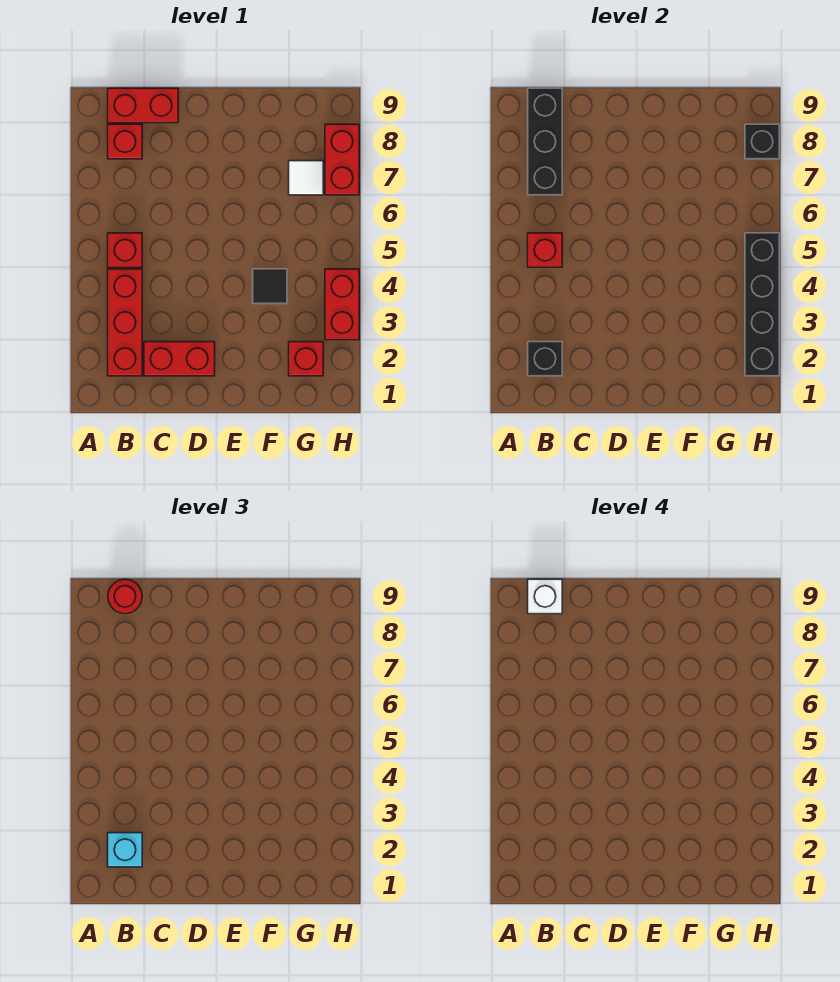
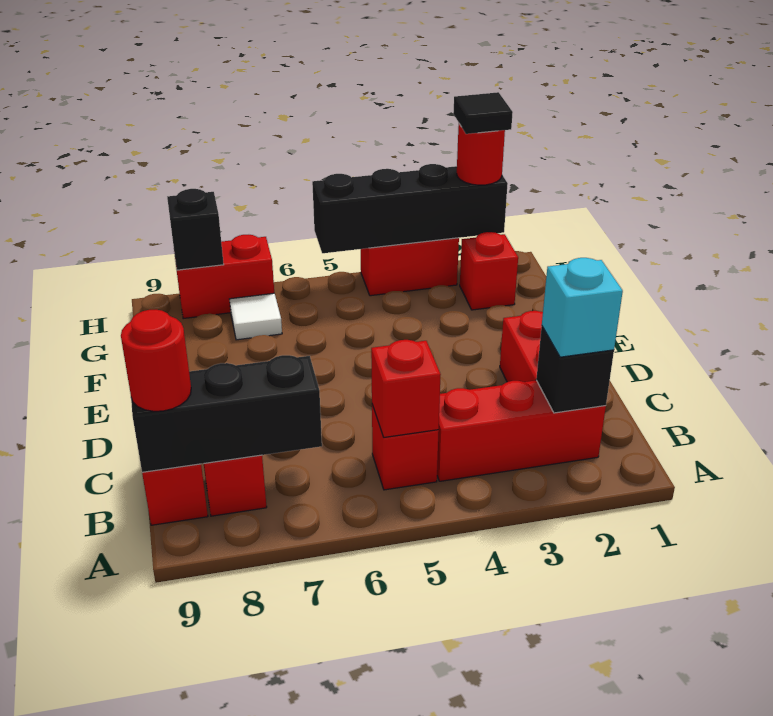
white brick B9 level 4 -> none
black tile F4 level 1 -> black tile H2 level 4
none -> red round brick H2 level 3

